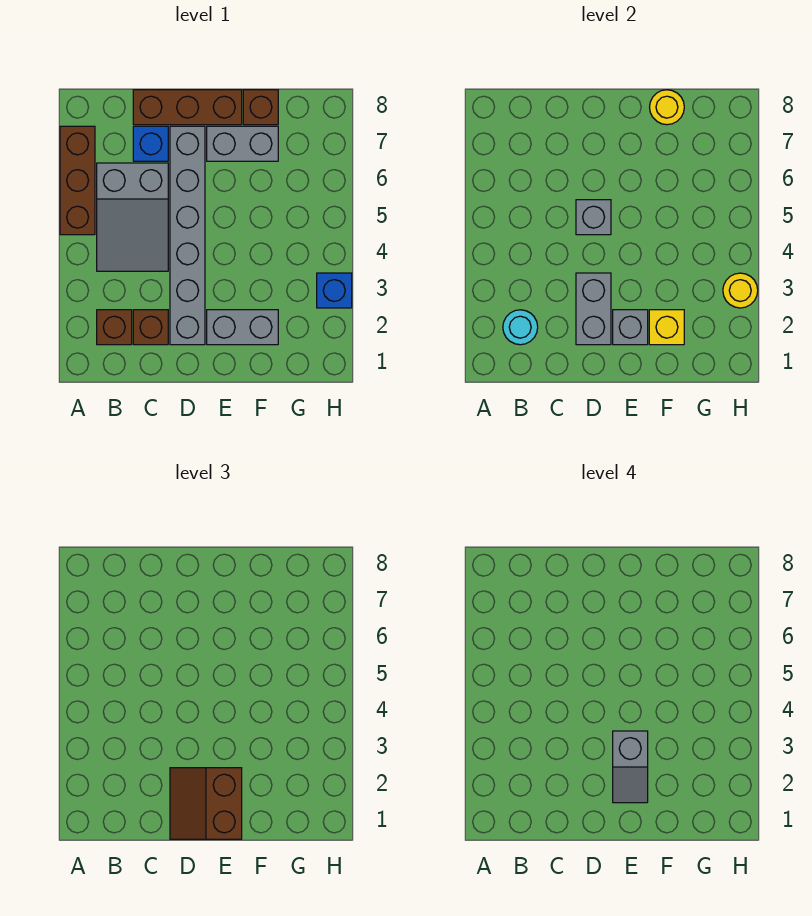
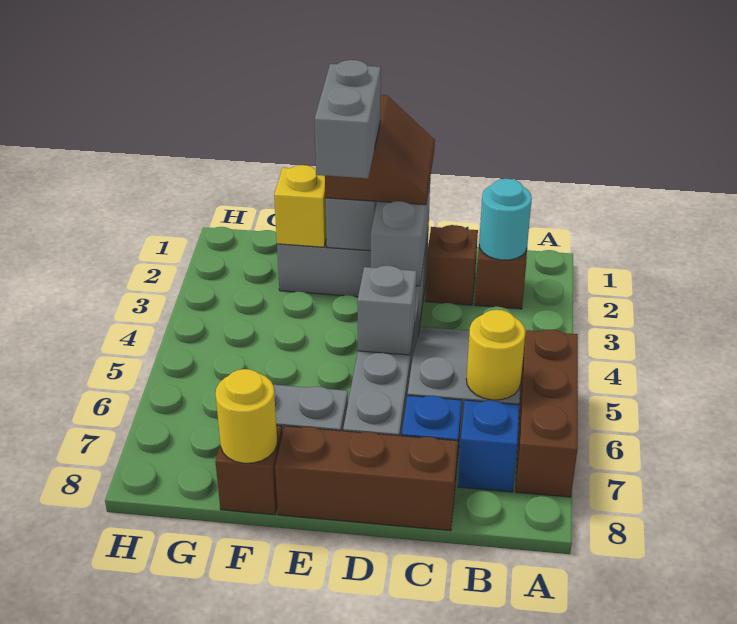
grey slope E2:E3 level 4 top 3 -> grey brick E2:E3 level 4
blue brick H3 level 1 -> blue brick B7 level 1
yellow round brick H3 level 2 -> yellow round brick B6 level 2

